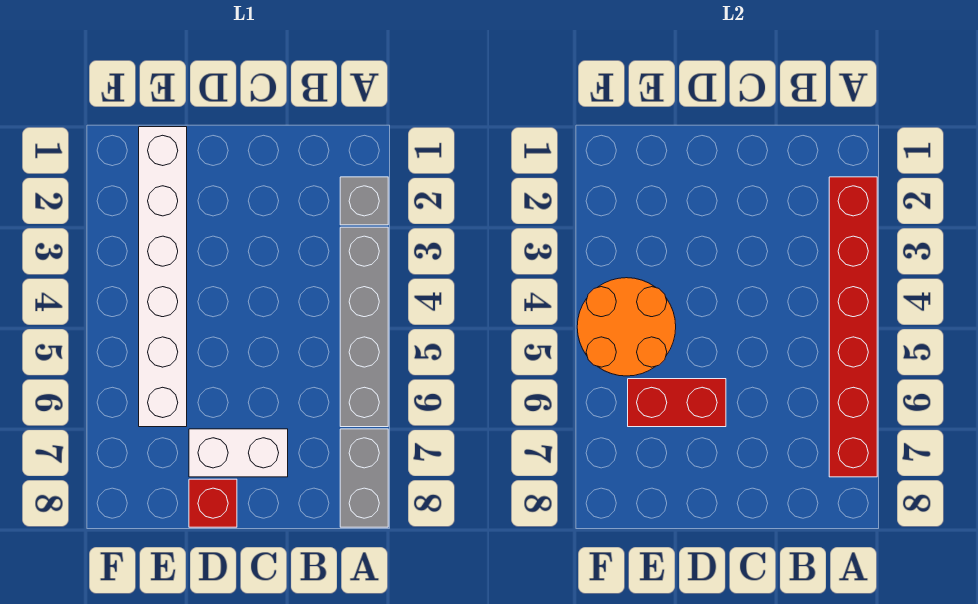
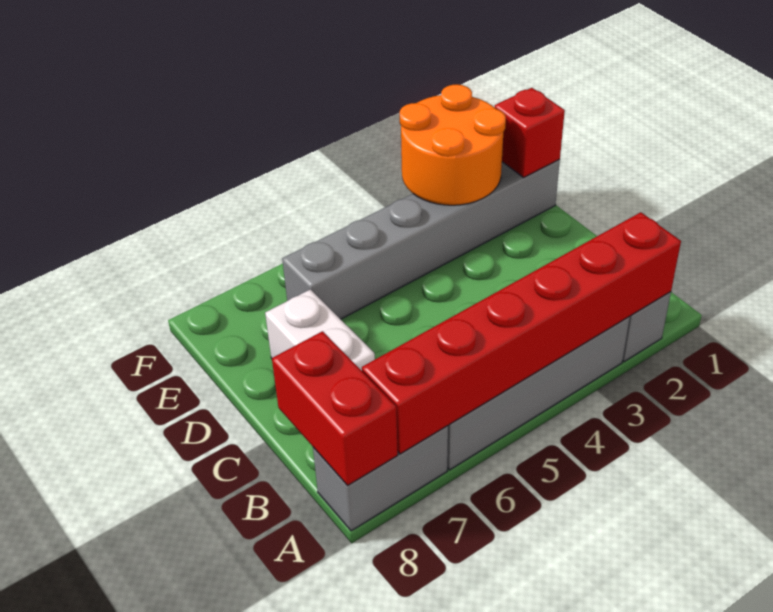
red brick D6:E6 level 2 -> red brick A8:B8 level 2
red brick D8 level 1 -> red brick E1 level 2
white brick E1:E6 level 1 -> grey brick E1:E6 level 1
orange round brick E4:F5 level 2 -> orange round brick E2:F3 level 2

